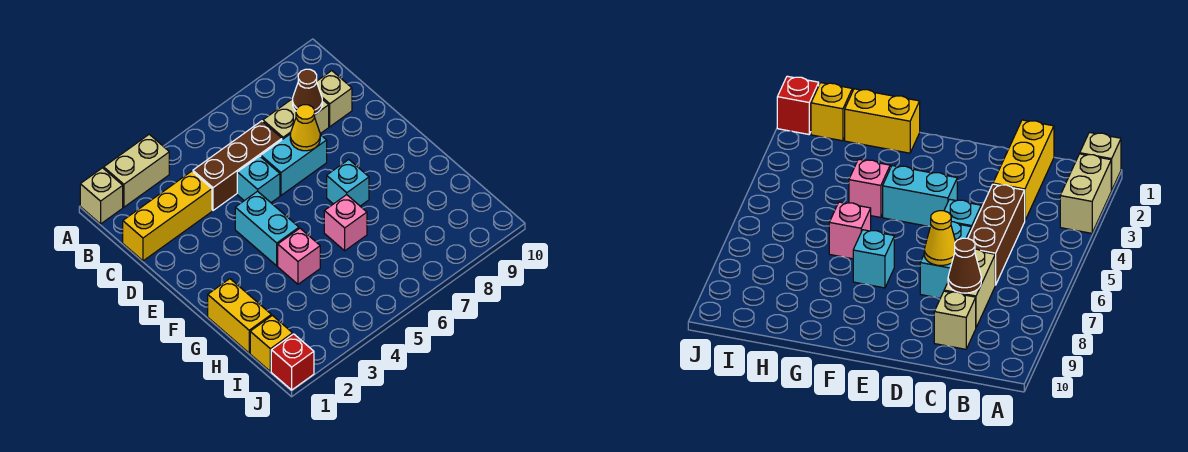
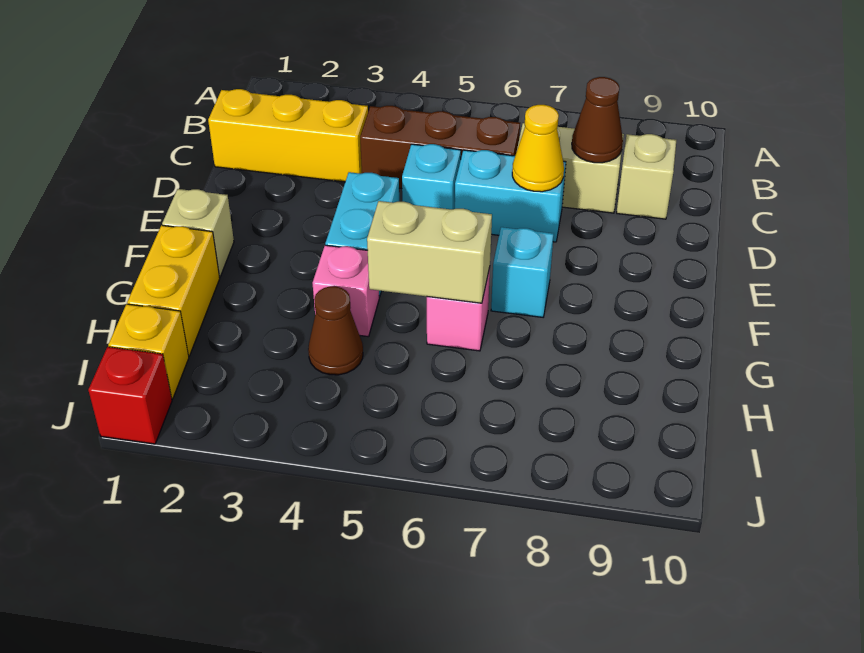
tan brick A1 level 1 -> tan brick F1 level 1
tan brick A2:A3 level 1 -> tan brick G5:G6 level 2
none -> brown cone H4 level 1

